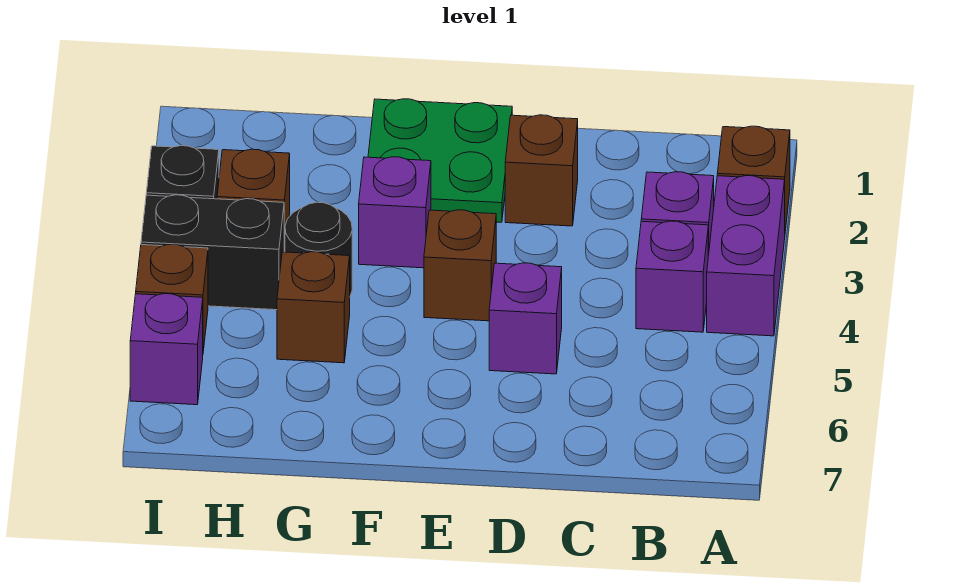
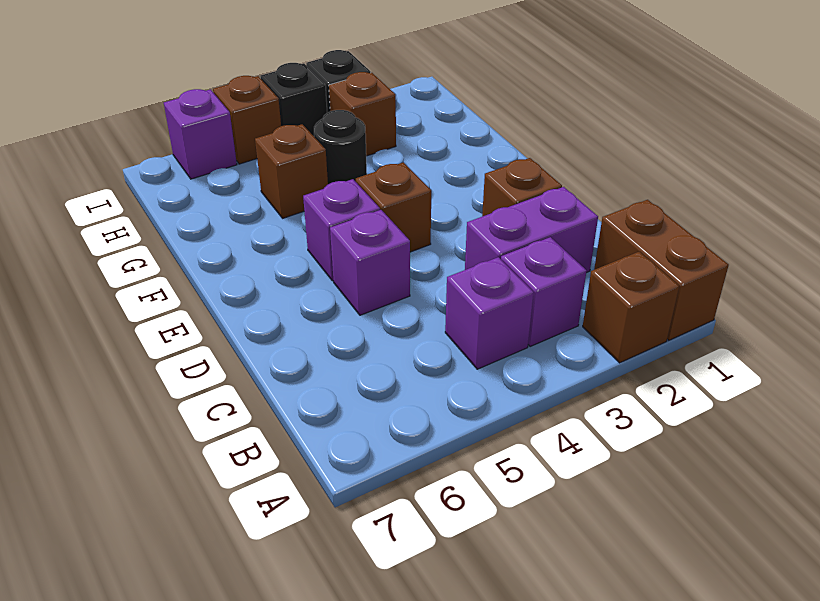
none -> brown brick A1:B1 level 1
purple brick A3:A4 level 1 -> purple brick C2:C3 level 1
green plate E1:F2 level 1 -> none
purple brick F3 level 1 -> purple brick E5 level 1
black brick H4:I4 level 1 -> black brick I4 level 1

